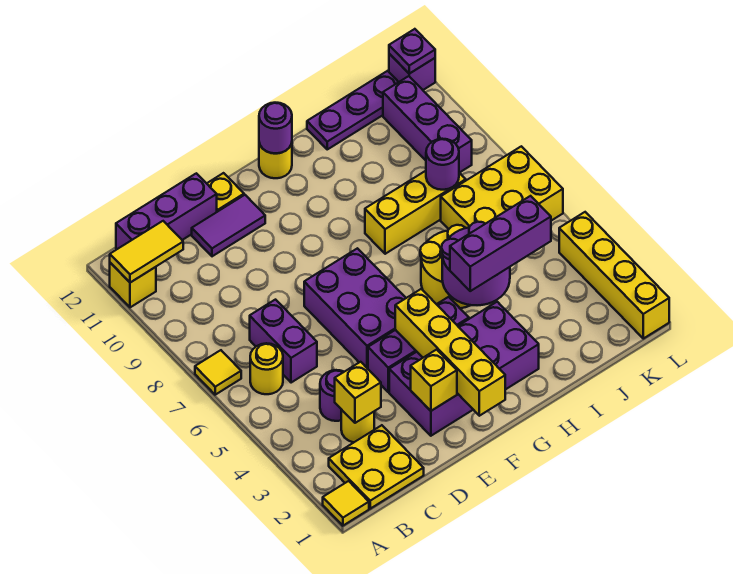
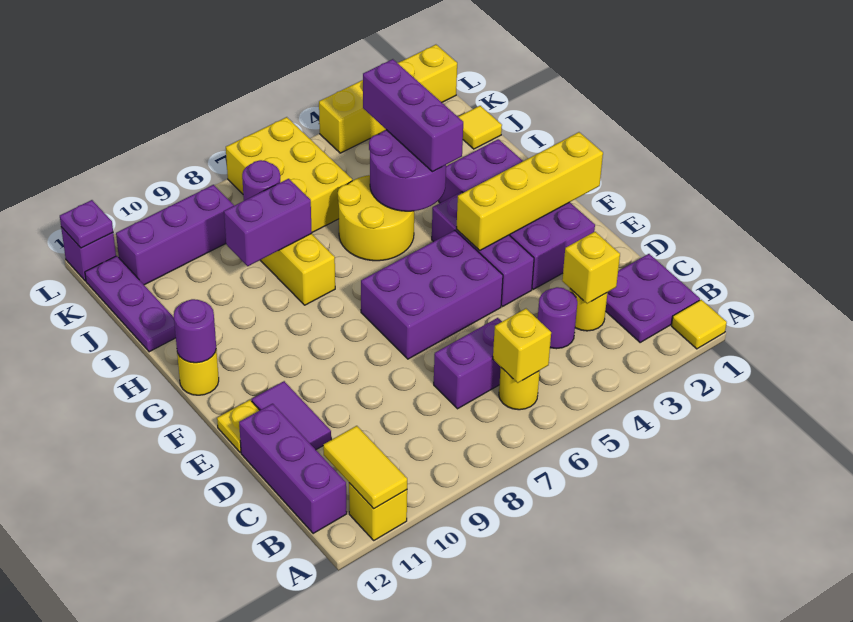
yellow tile A7 level 1 -> yellow tile J1 level 1
yellow plate B1:C2 level 1 -> purple plate B1:C2 level 1
yellow brick E2 level 2 -> yellow brick B6 level 2
none -> purple brick I8:I9 level 2

